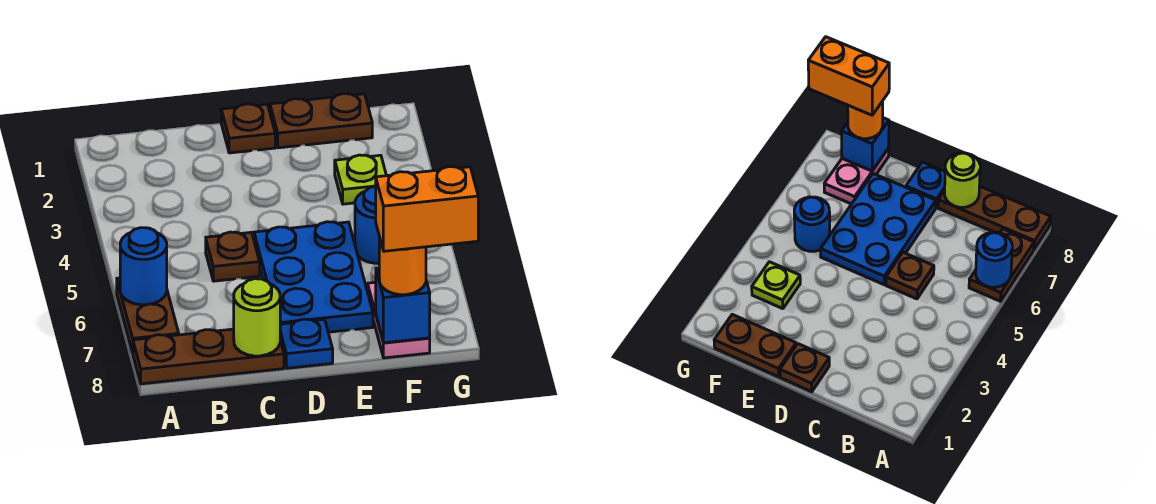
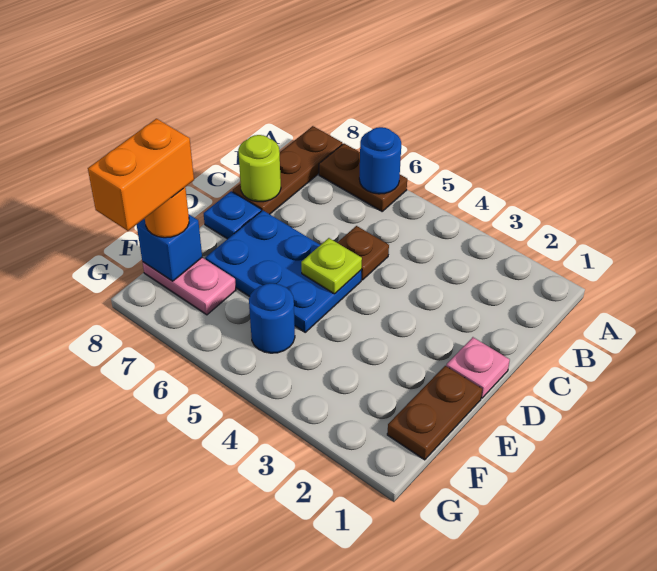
brown plate D1 level 1 -> pink plate D1 level 1
lime plate F3 level 1 -> lime plate D5 level 2

